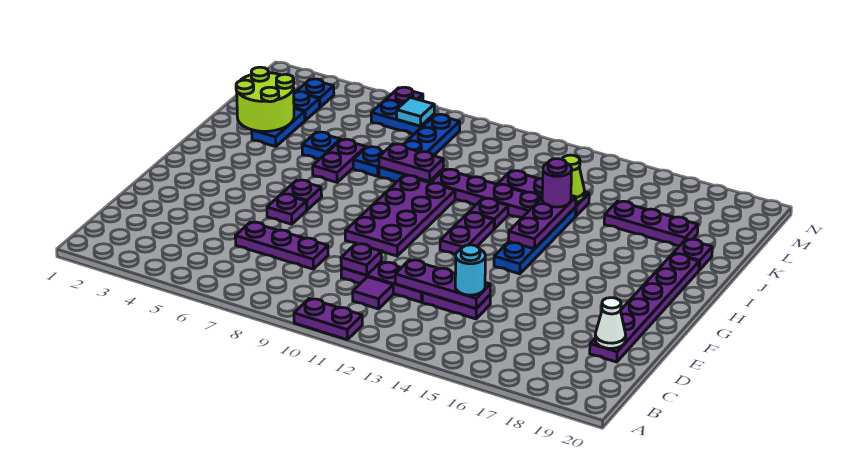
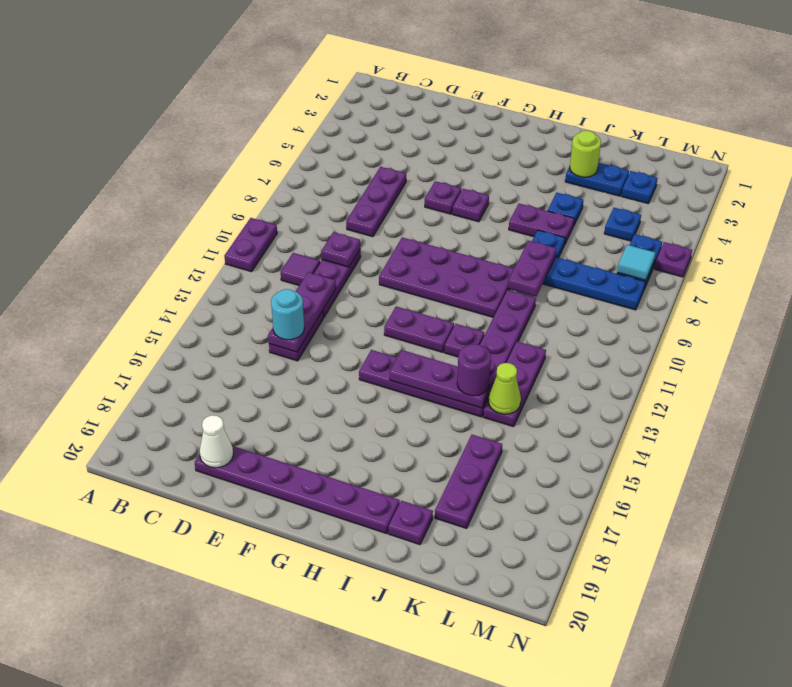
blue plate G14:J14 level 1 -> purple plate G14:J14 level 1
lime round brick J2:K3 level 2 -> lime round brick J3 level 2
blue plate M3 level 1 -> blue plate L5 level 1

